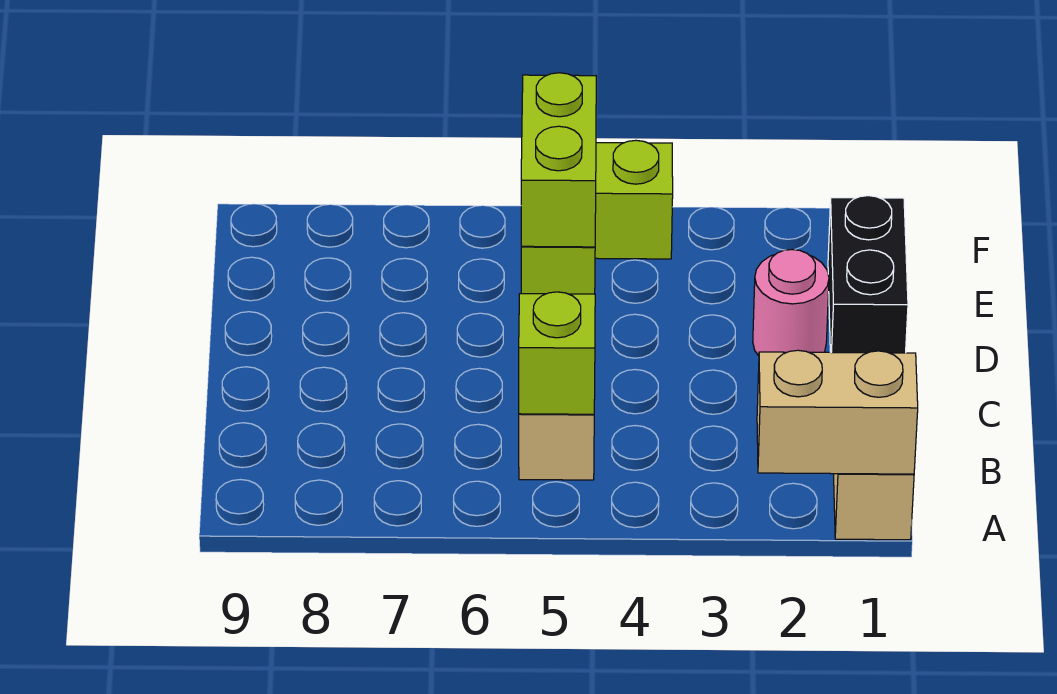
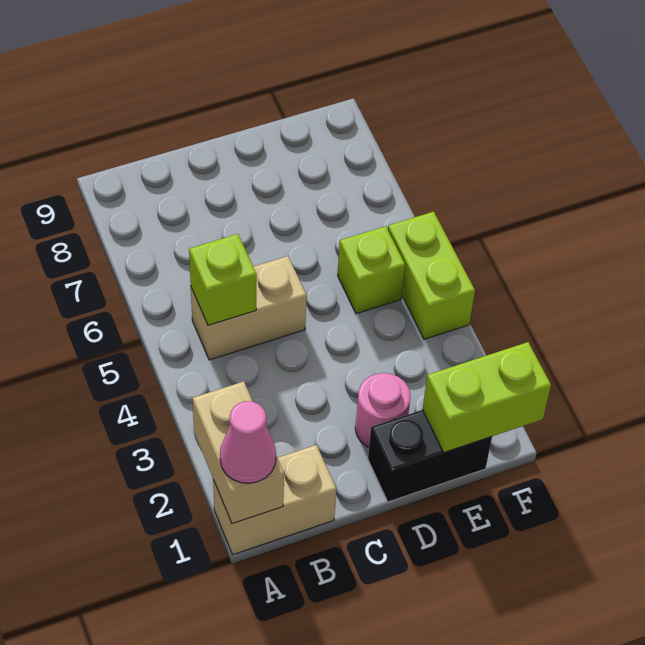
none -> pink cone A1 level 3
lime brick E5:F5 level 2 -> lime brick E1:F1 level 2

